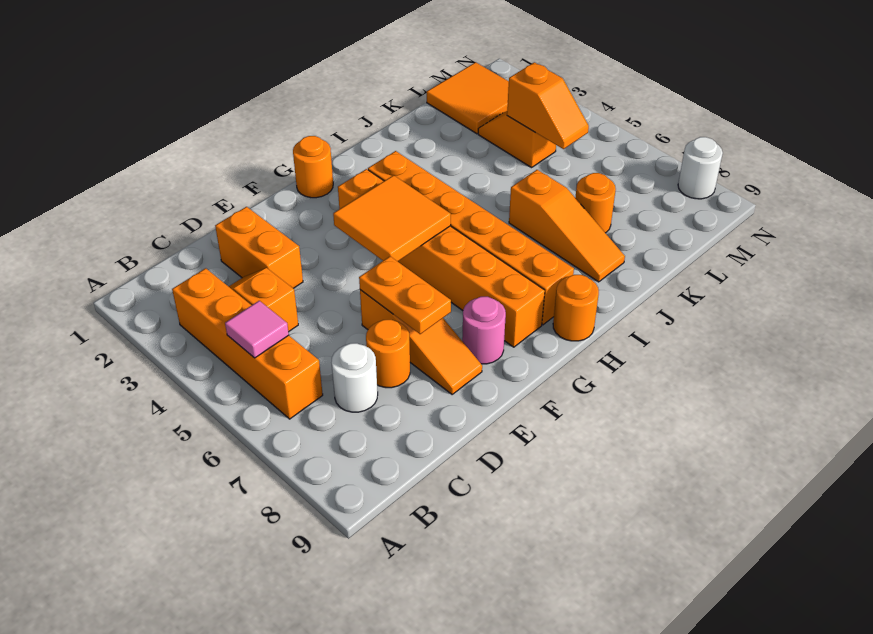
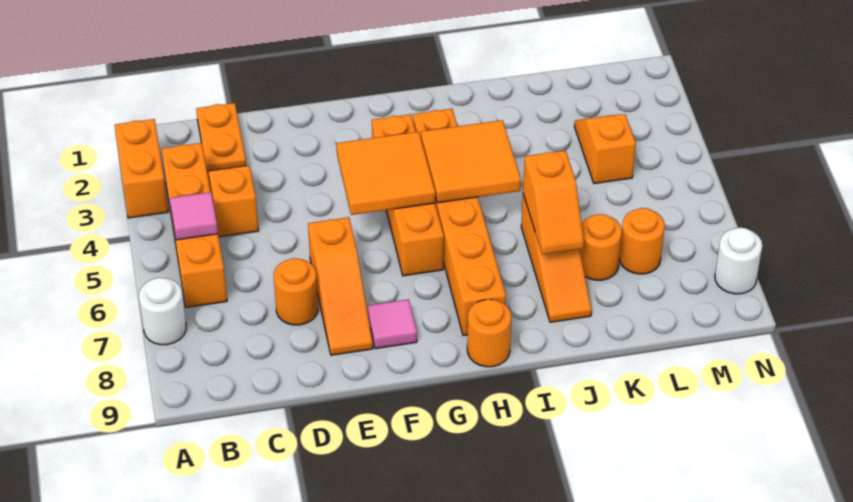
white round brick C7 level 1 -> white round brick A7 level 1
orange brick D2:D3 level 1 -> orange brick A2:A3 level 1
orange plate E6:E7 level 2 -> orange plate C1:C2 level 1
pink round brick F8 level 1 -> pink tile F8 level 1
orange round brick G1 level 1 -> orange round brick L7 level 1
orange brick G3:G8 level 1 -> orange brick G3:G6 level 1
orange tile L1:M2 level 1 -> orange tile H4:I5 level 2
orange slope L4:L5 level 2 top 4 -> orange slope J6:J7 level 2 top 6

